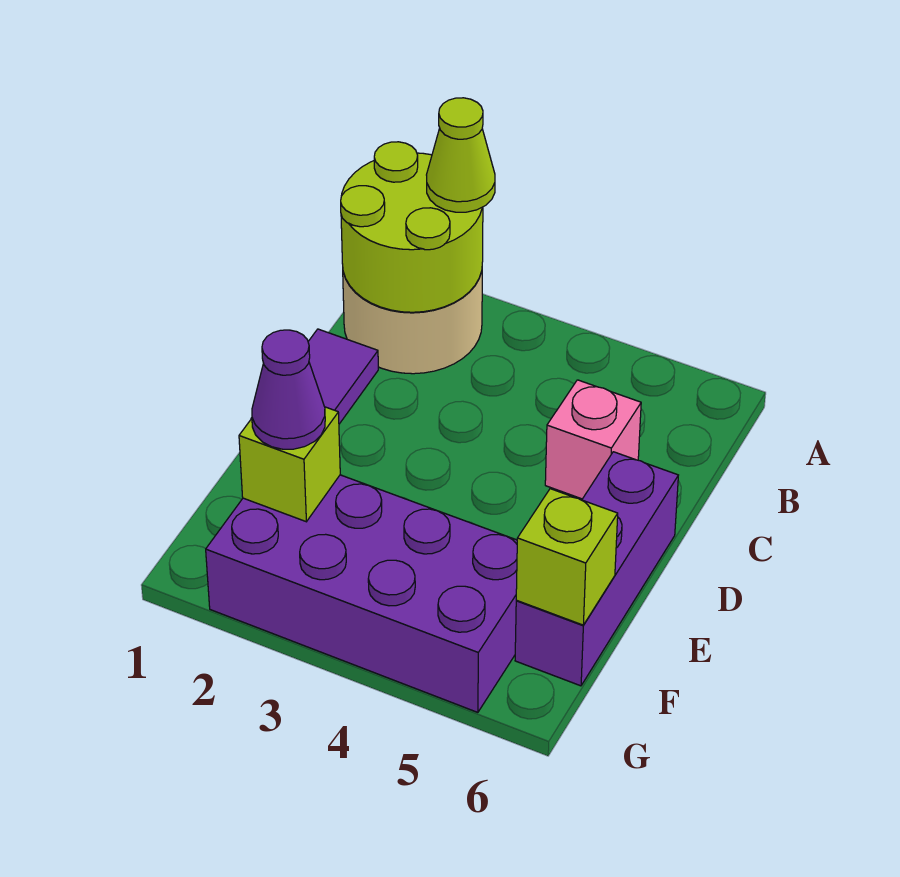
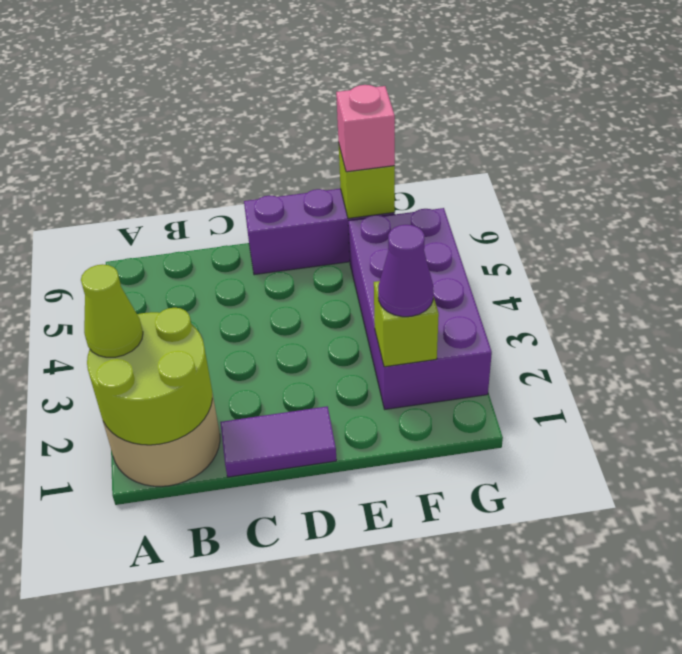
pink brick C5 level 1 -> pink brick F6 level 3

